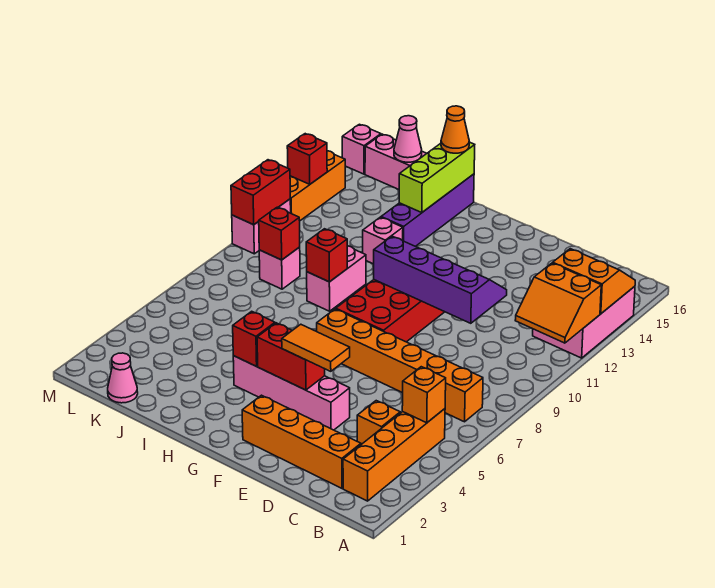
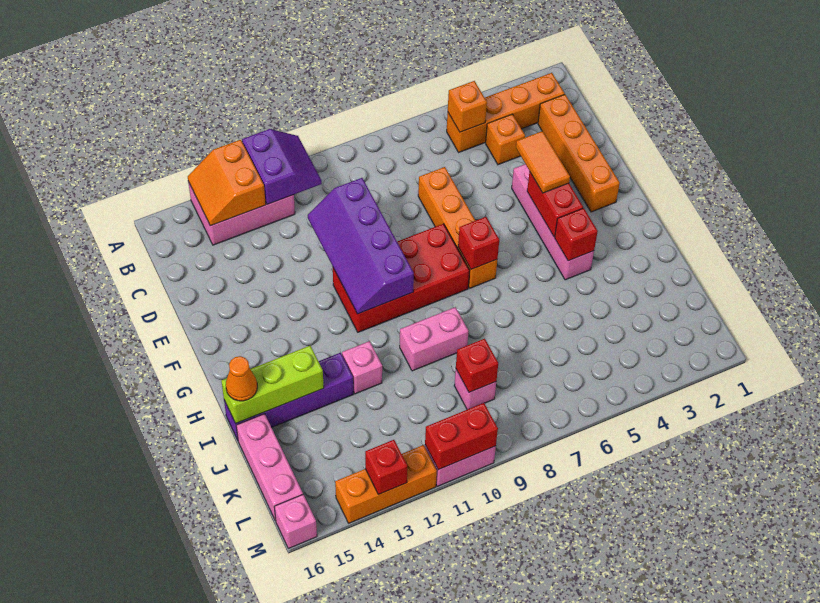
orange slope A11:B12 level 2 top 12 -> purple slope A11:B12 level 2 top 12
orange brick B7:G7 level 1 -> orange brick D7:G7 level 1
red brick I9 level 2 -> red brick G7 level 2
pink cone K1 level 1 -> none
pink cone K16 level 2 -> none

